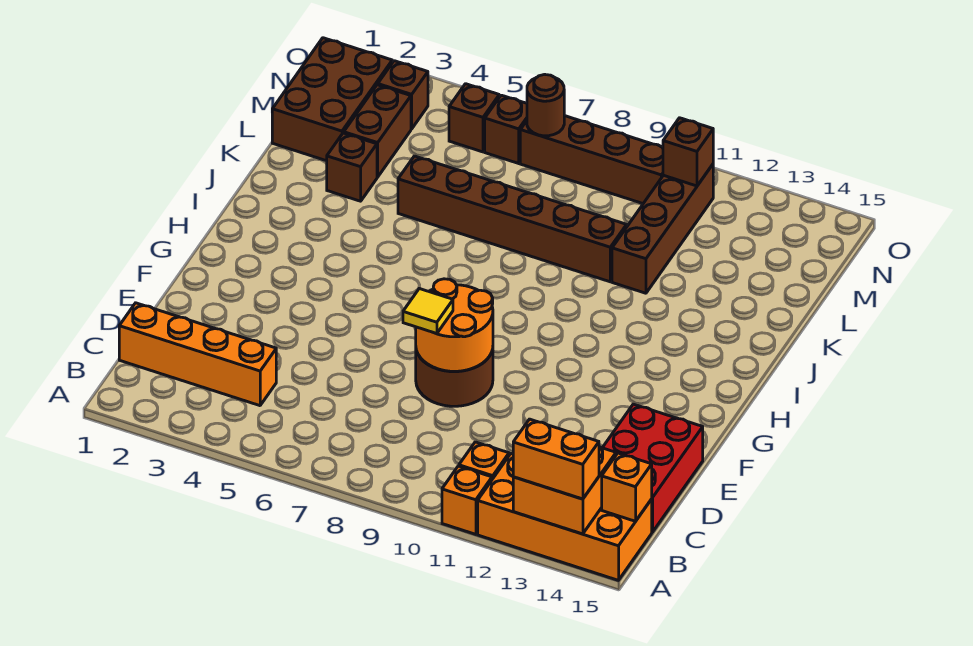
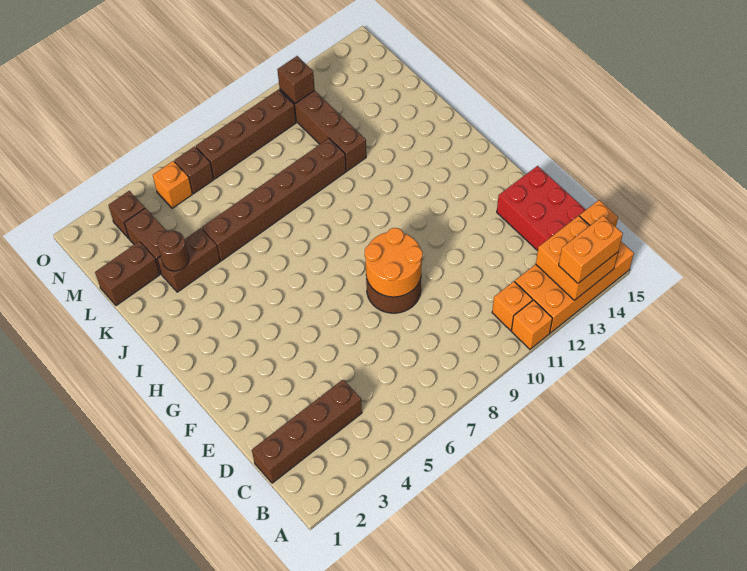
orange brick C1:C4 level 1 -> brown brick C1:C4 level 1
yellow tile E8 level 3 -> none
brown brick K3 level 1 -> brown brick K3:K4 level 1
brown brick L1:N2 level 1 -> brown brick L1:L2 level 1
brown brick N5 level 1 -> orange brick N5 level 1
brown round brick N7 level 2 -> brown round brick K3 level 2

